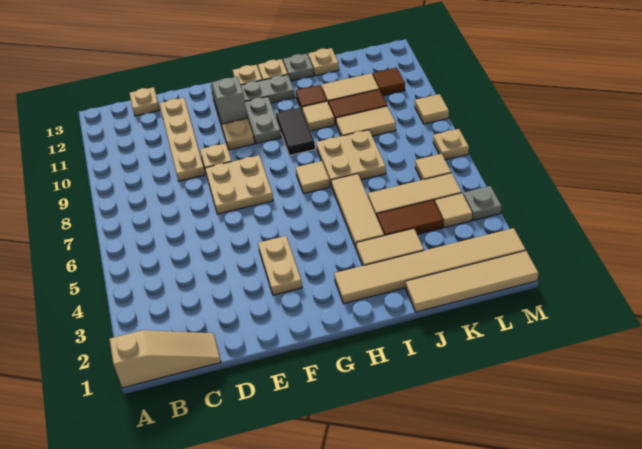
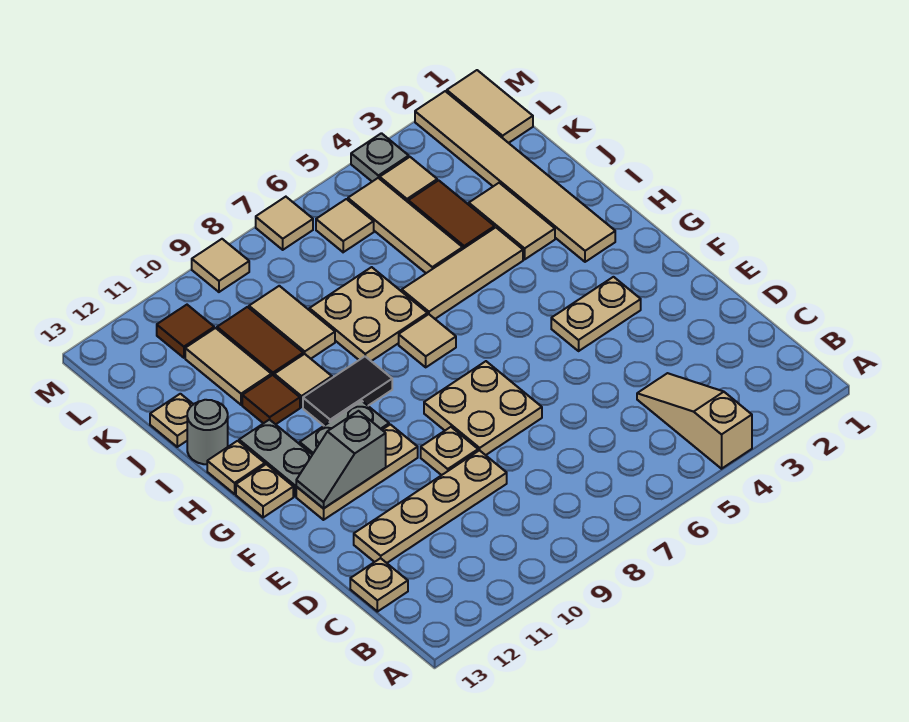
tan slope A1:C1 level 1 top A -> tan slope A4:C4 level 1 top A
grey plate I13 level 1 -> grey round brick I13 level 1
tan tile J1:M1 level 1 -> tan tile L1:M1 level 1
tan plate M7 level 1 -> tan tile M7 level 1

